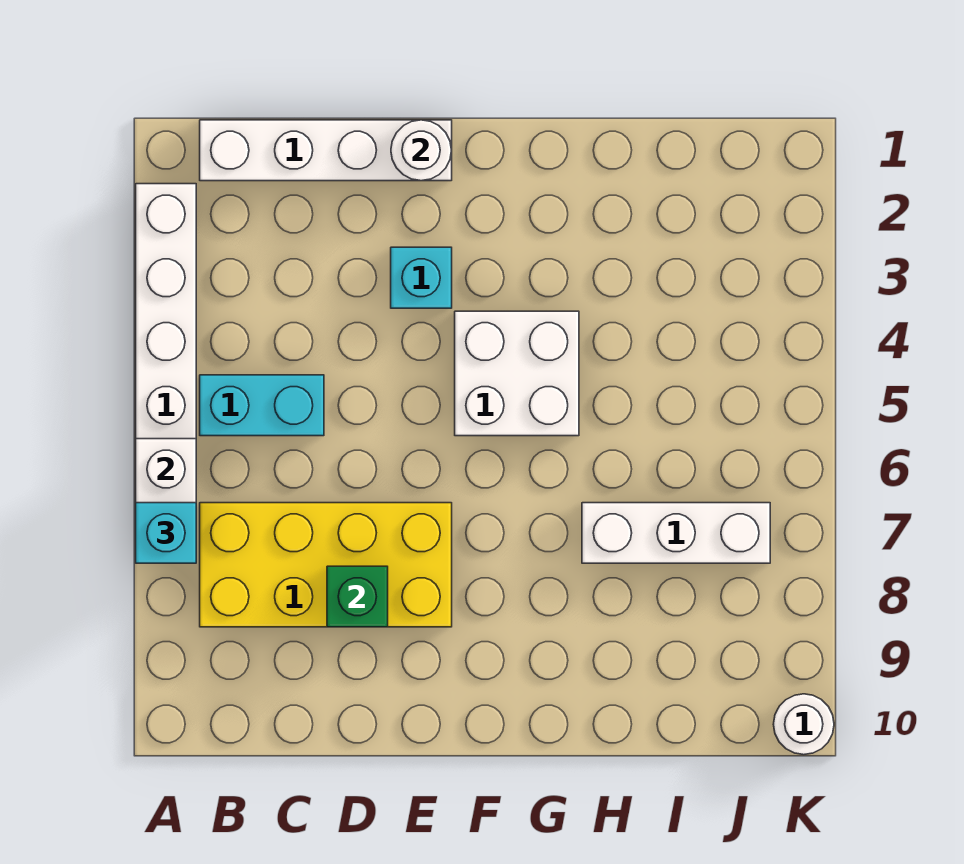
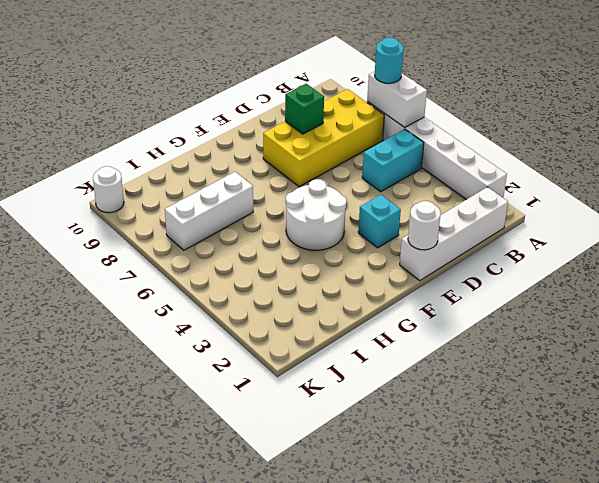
cyan brick A7 level 3 -> cyan round brick A7 level 3
white brick F4:G5 level 1 -> white round brick F4:G5 level 1

